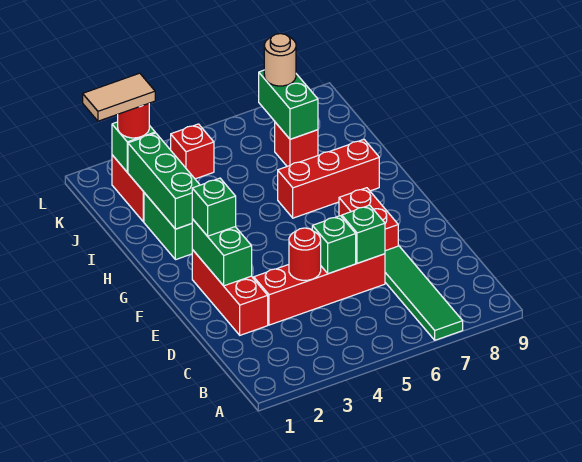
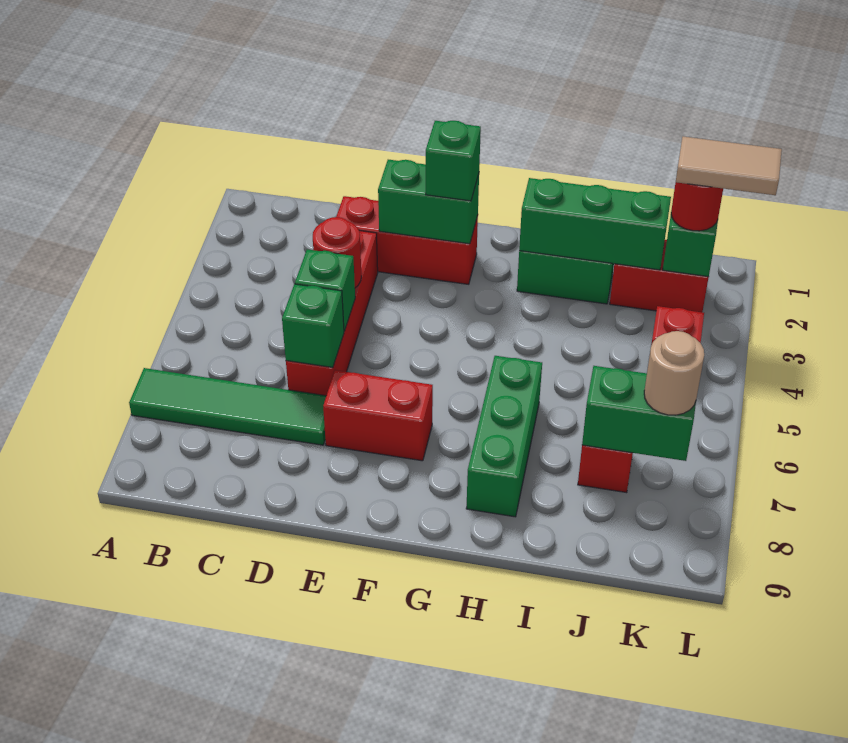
red brick H6:H8 level 1 -> green brick H6:H8 level 1
tan tile K1:K2 level 4 -> tan tile K2:L2 level 4

